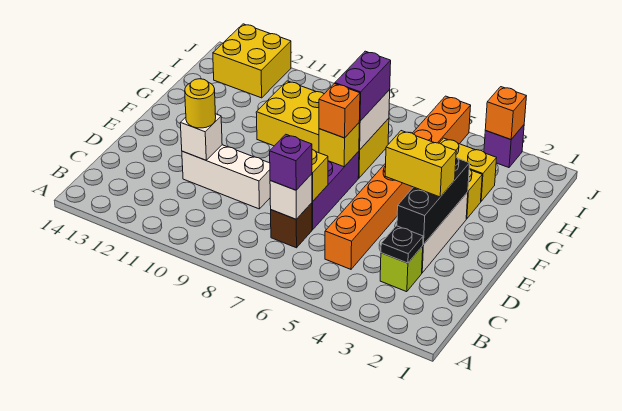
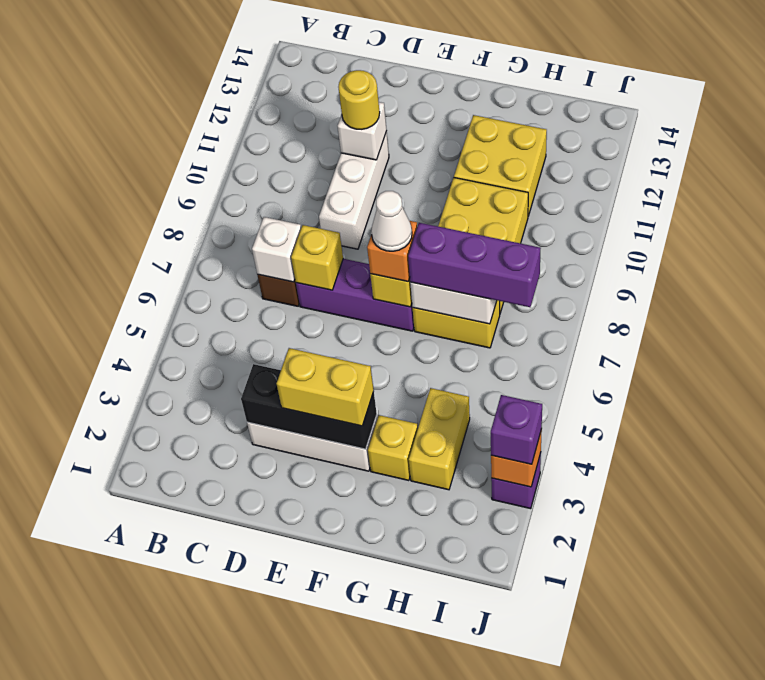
lime brick C3 level 1 -> none
black plate C3 level 2 -> none
orange brick C5:J5 level 1 -> none
purple brick C7 level 3 -> purple brick J3 level 3
yellow brick E3:E4 level 3 -> yellow brick E3:F3 level 3
none -> white cone F7 level 4
purple brick G7:H7 level 3 -> purple brick G7:I7 level 3
yellow brick I12:J13 level 1 -> yellow brick G11:H12 level 1

